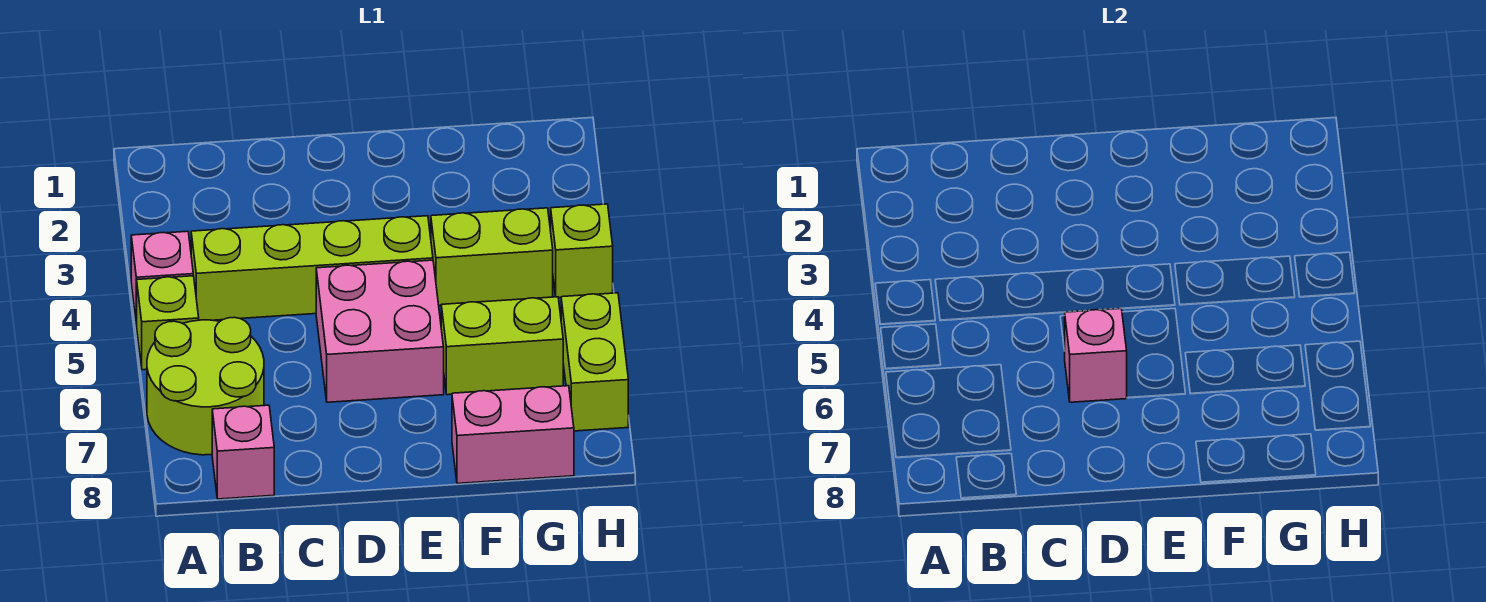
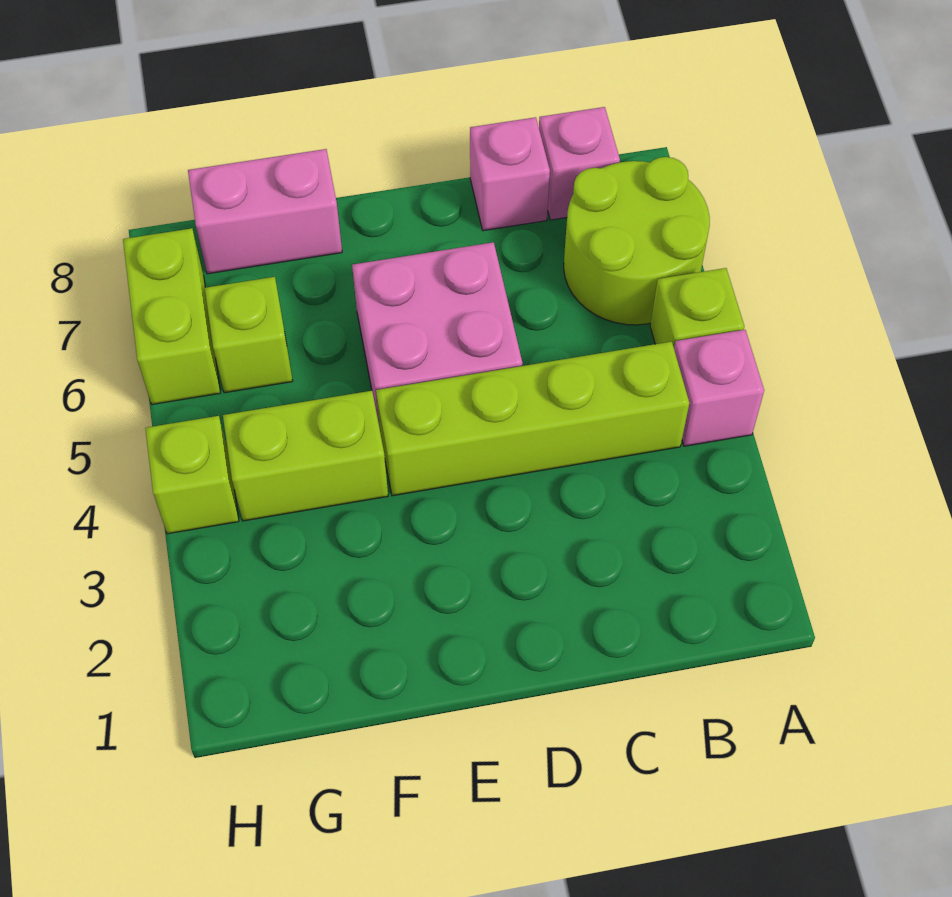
pink brick D6 level 2 -> pink brick C8 level 1
lime brick F6:G6 level 1 -> lime brick G6 level 1

